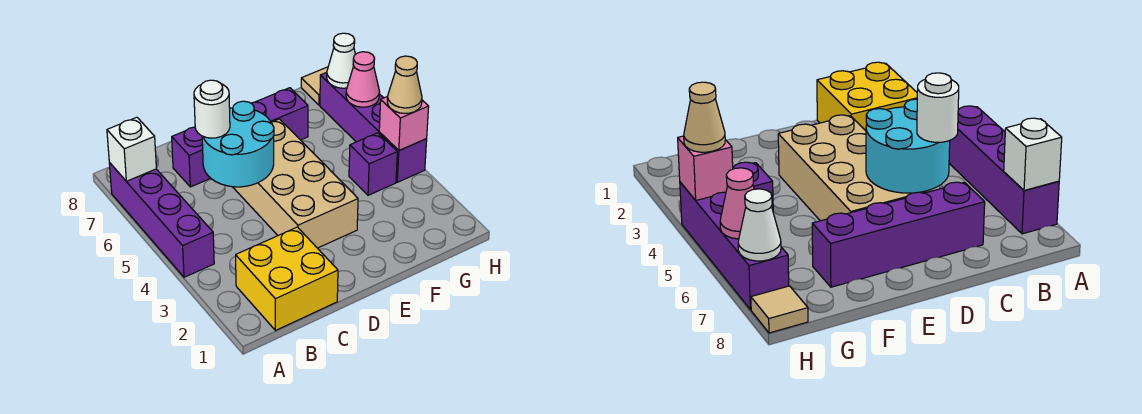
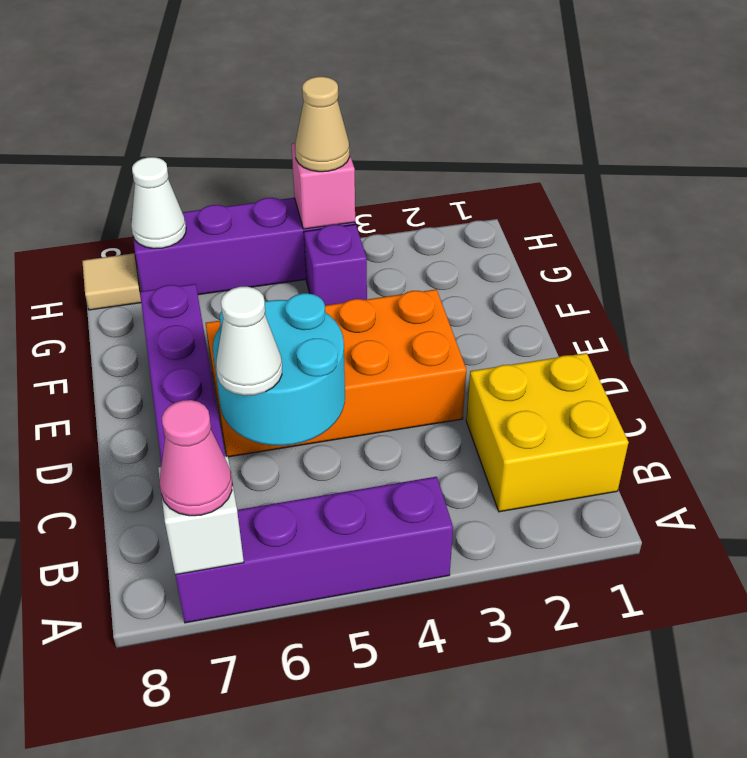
white round brick C6 level 3 -> white cone C6 level 3
tan brick D3:E6 level 1 -> orange brick D3:E6 level 1
pink cone H6 level 2 -> pink cone A7 level 3

